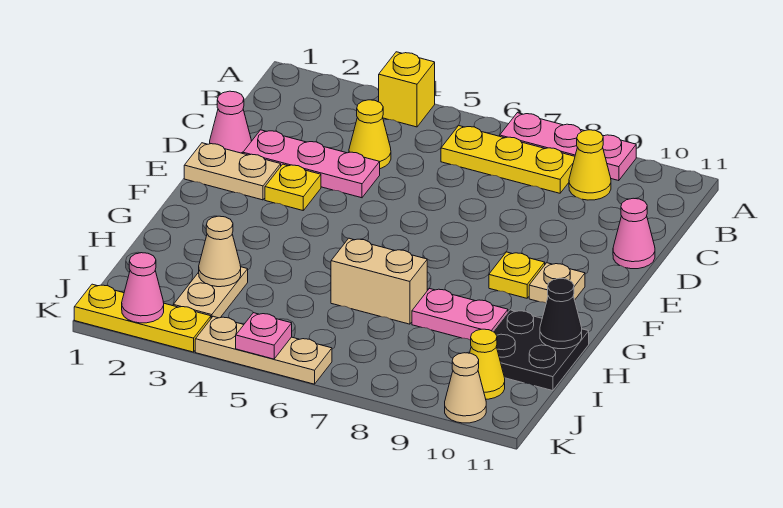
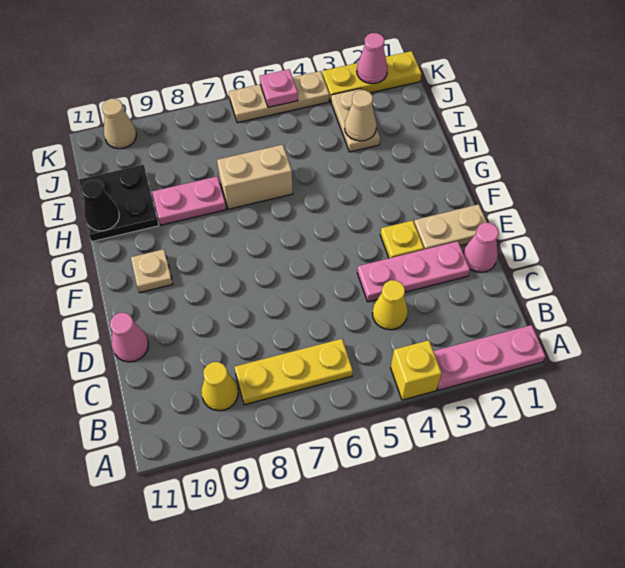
pink plate A7:A9 level 1 -> pink plate A1:A3 level 1
yellow plate F9 level 1 -> none
yellow cone J10 level 1 -> none

